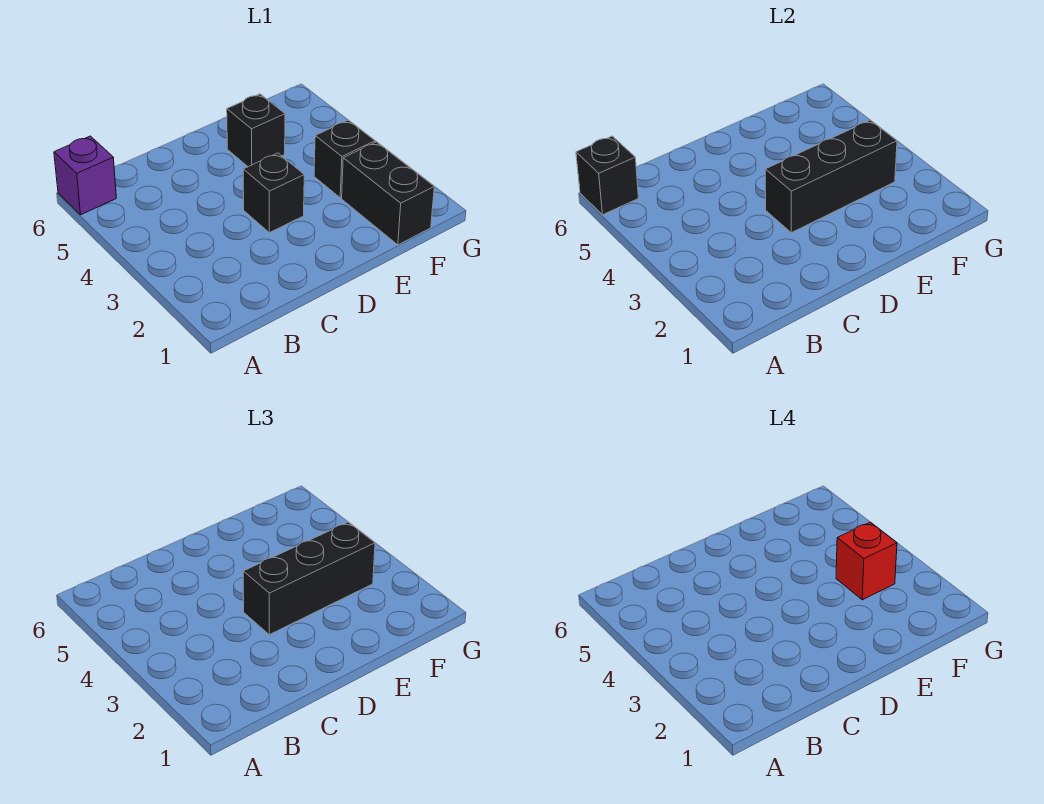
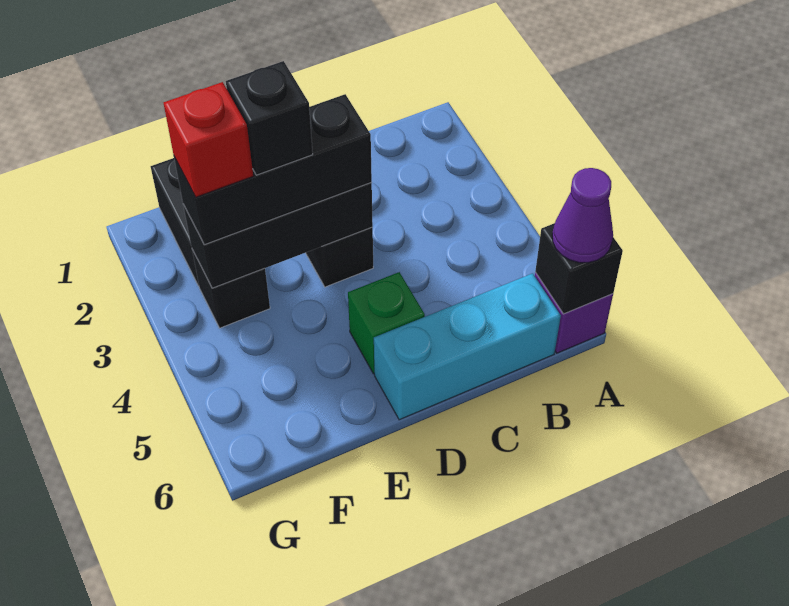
none -> purple cone A6 level 3
none -> cyan brick B6:D6 level 1
none -> green brick D5 level 1
black brick E5 level 1 -> black brick E3 level 4

